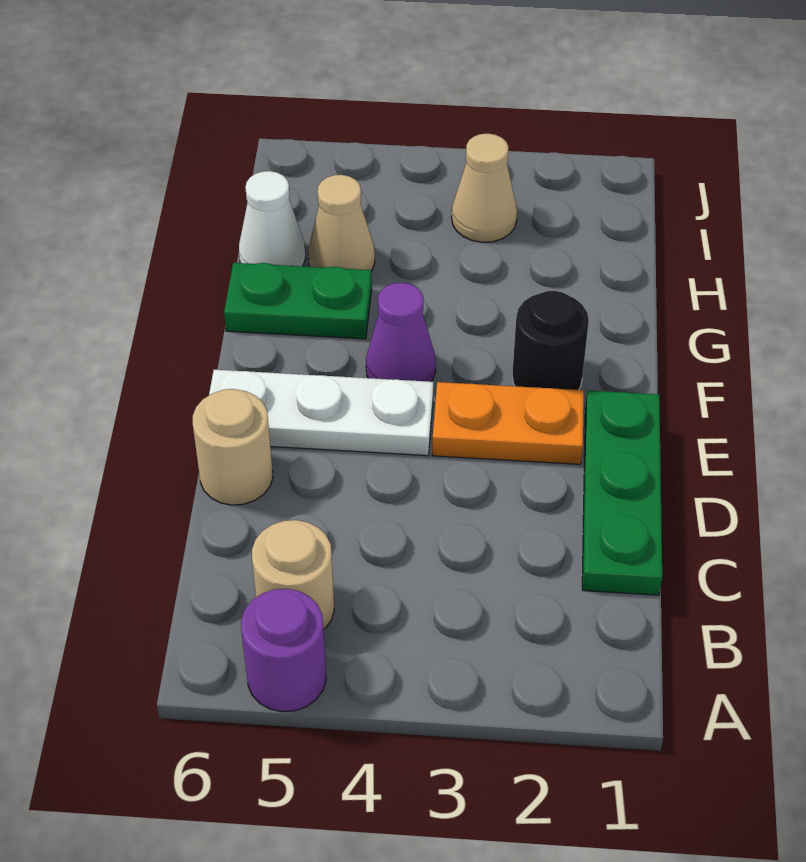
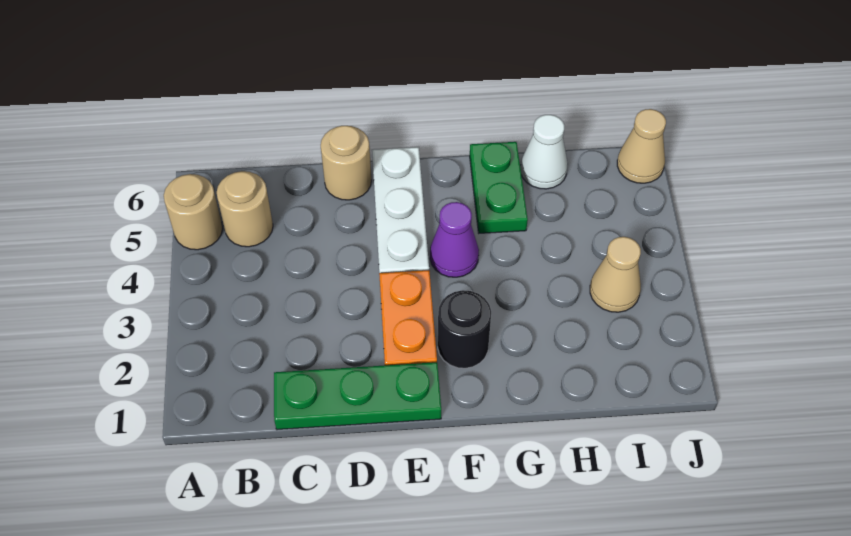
purple round brick A5 level 1 -> tan round brick A5 level 1
tan cone H5 level 1 -> tan cone J6 level 1

